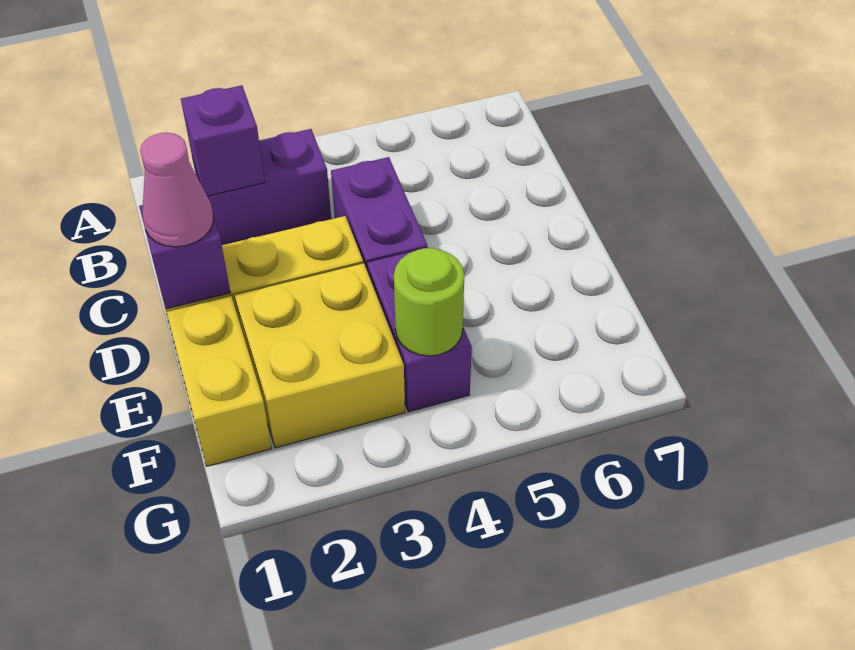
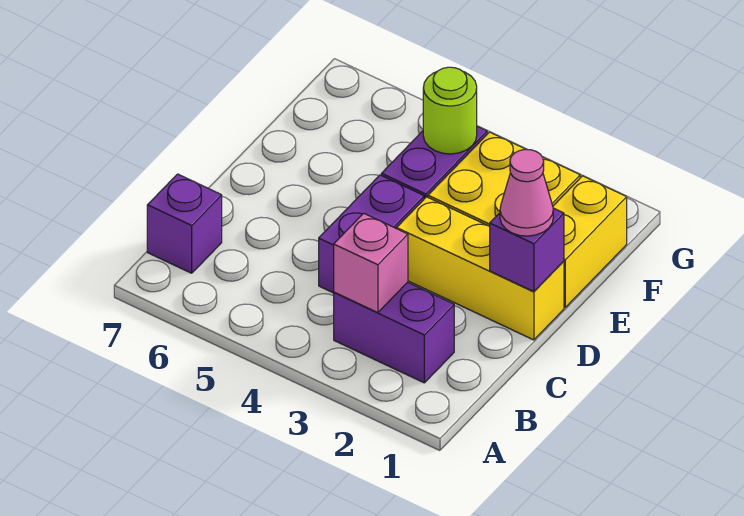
purple brick B2 level 2 -> purple brick B7 level 1
none -> pink brick B3 level 2

